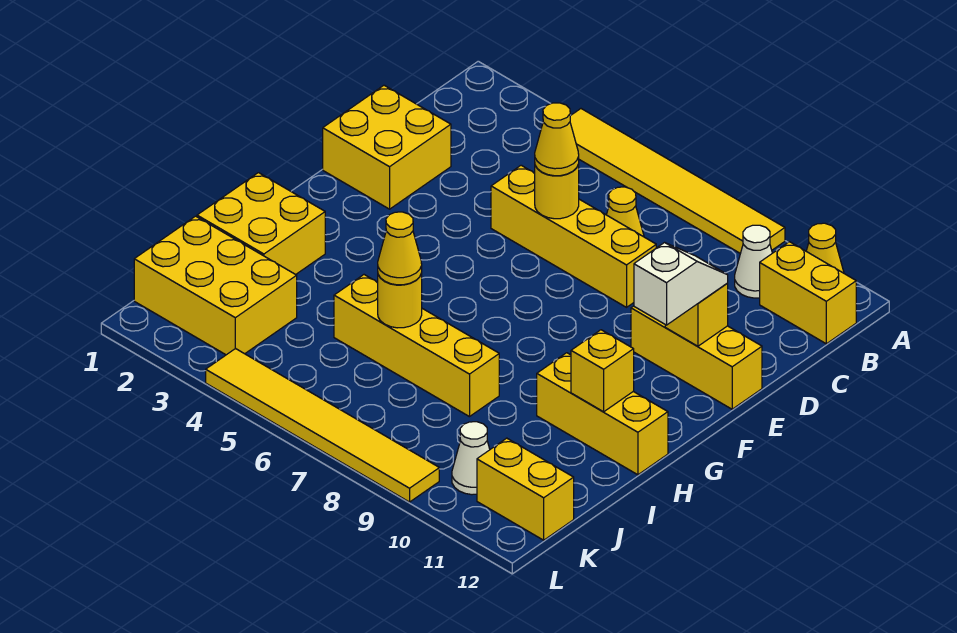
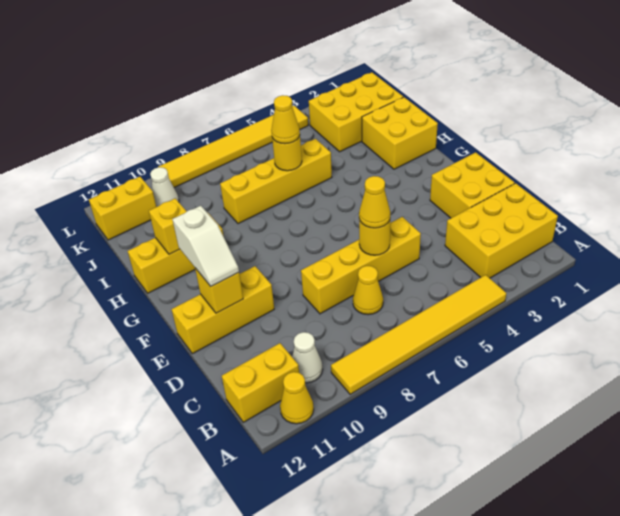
none -> yellow brick B1:C3 level 1

